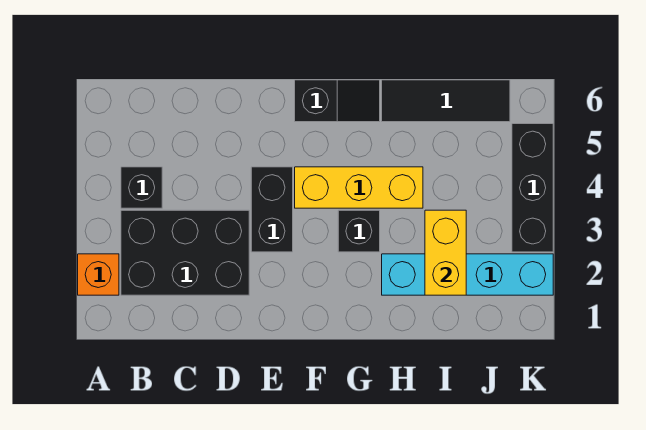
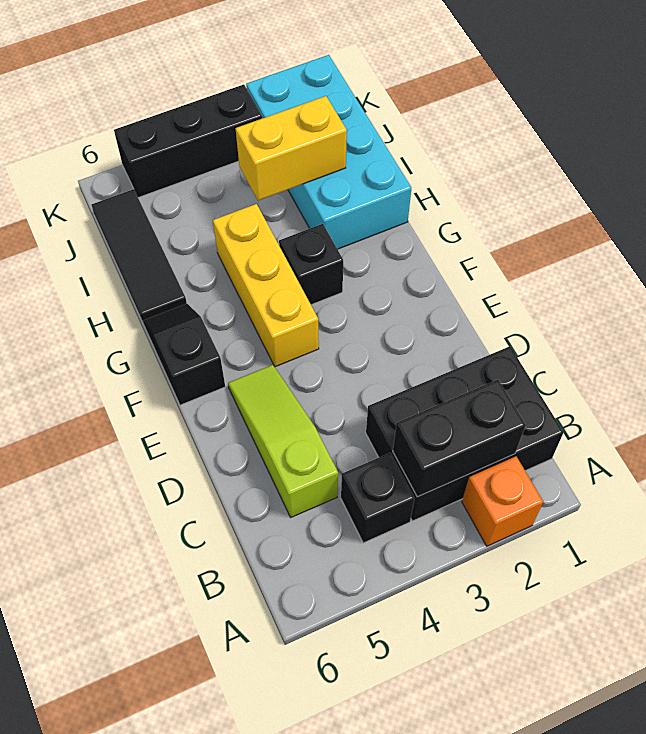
black brick B2:D3 level 1 -> black brick B1:C3 level 1
none -> lime slope C5:E5 level 1 top C
black brick E3:E4 level 1 -> black brick B2:B3 level 2
cyan brick H2:K2 level 1 -> cyan brick H1:K2 level 1

